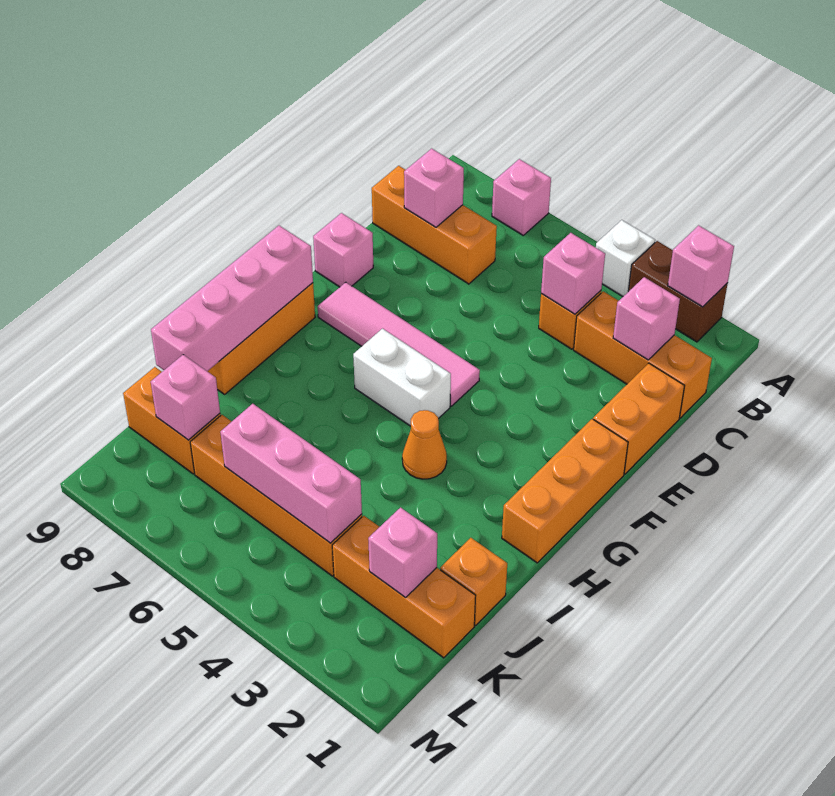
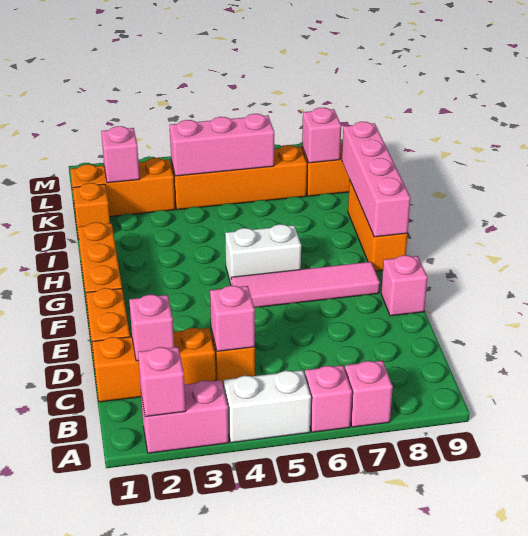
brown brick A2:A3 level 1 -> pink brick A2:A3 level 1
white brick A4 level 1 -> white brick A4:A5 level 1
orange brick C7:C9 level 1 -> none
pink brick C8 level 2 -> pink brick A6 level 1
orange cone H4 level 1 -> none

